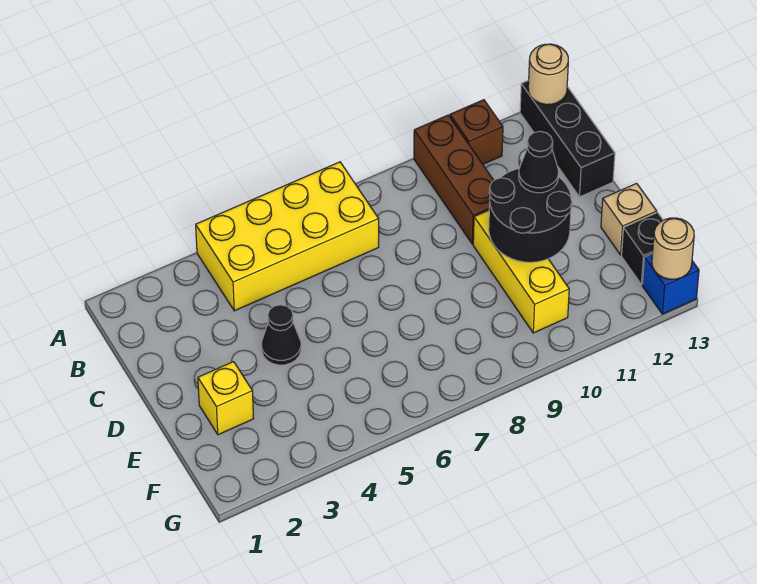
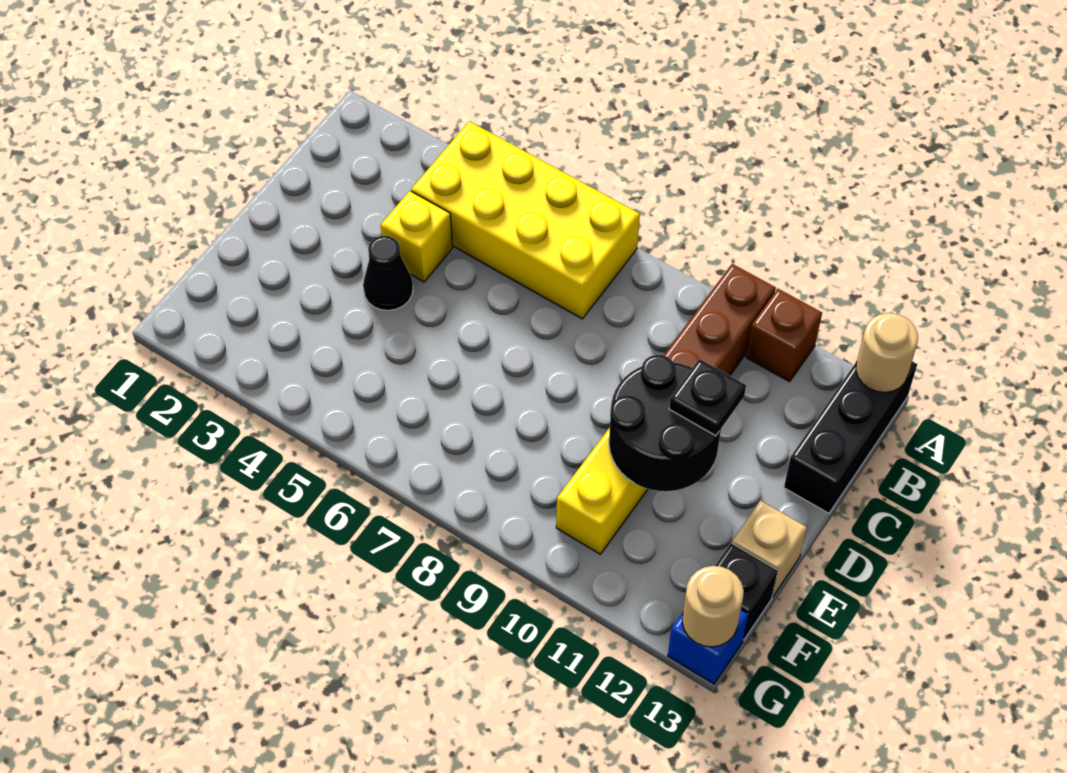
black cone D11 level 3 -> black plate D11 level 3
yellow brick E2 level 1 -> yellow brick C4 level 1

